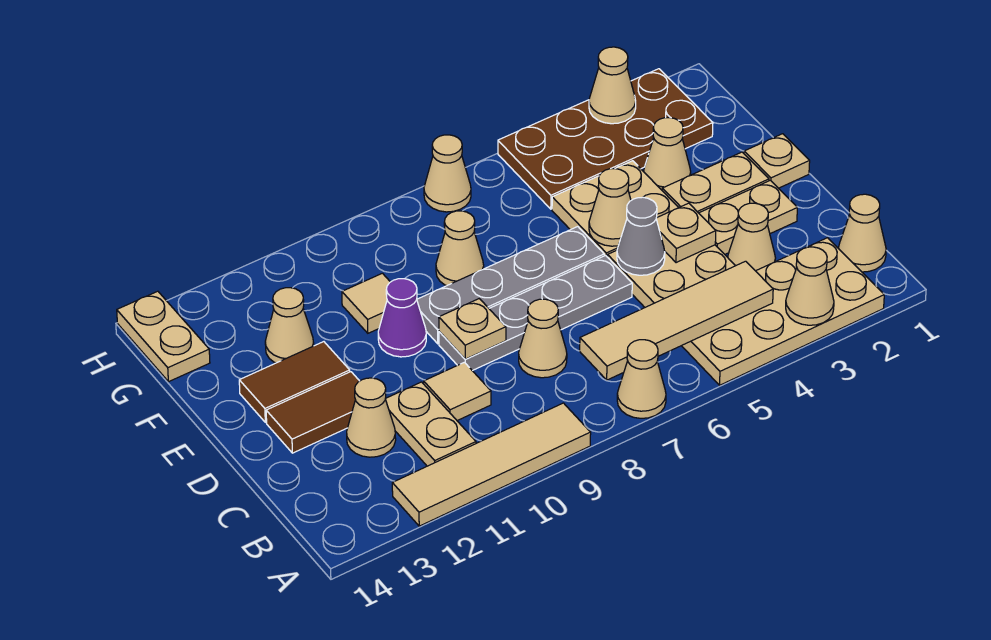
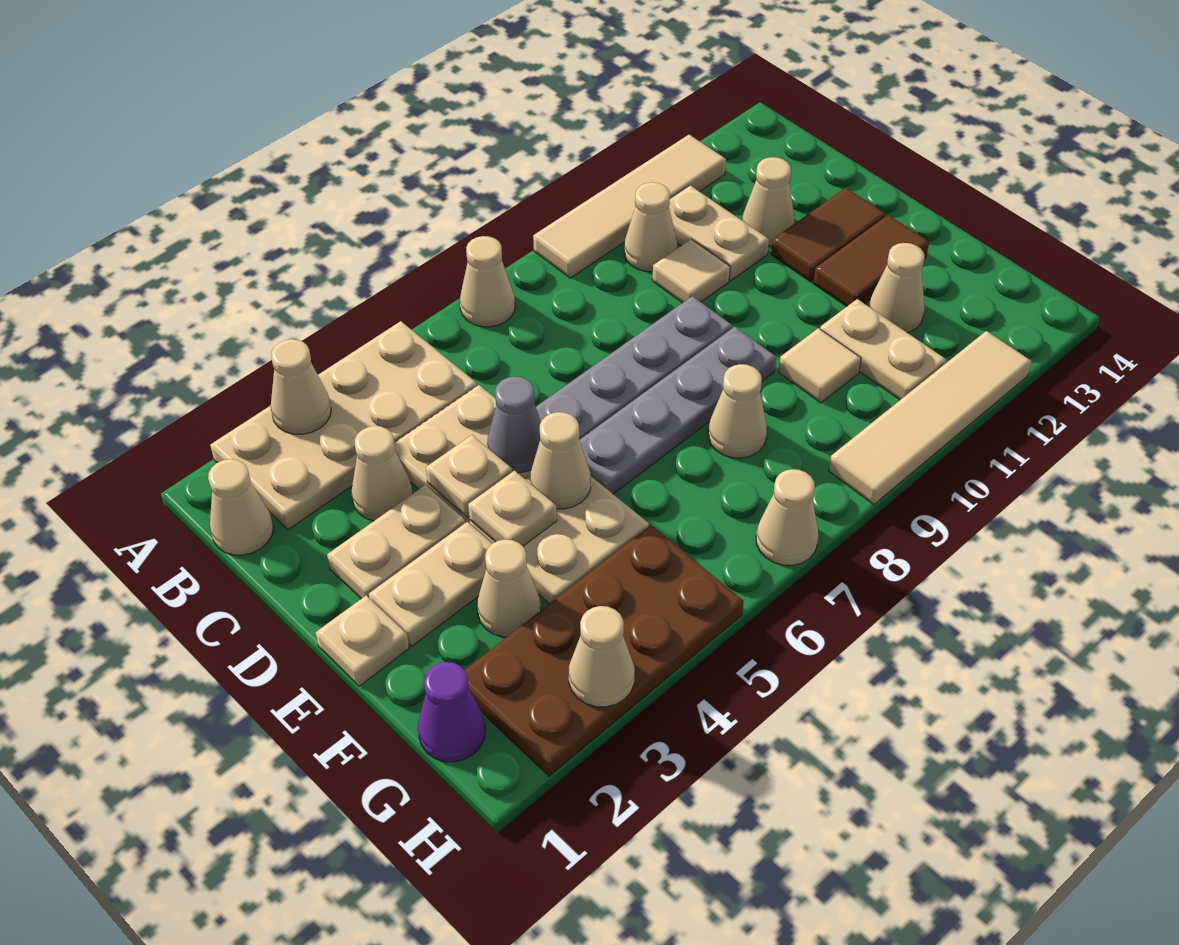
tan tile B4:B7 level 2 -> tan tile H9:H12 level 1
tan cone C8 level 1 -> tan cone B10 level 1
tan plate D9 level 2 -> tan plate E4 level 2
purple cone E10 level 1 -> purple cone G1 level 1
tan plate G14:H14 level 1 -> tan plate F11:G11 level 1

